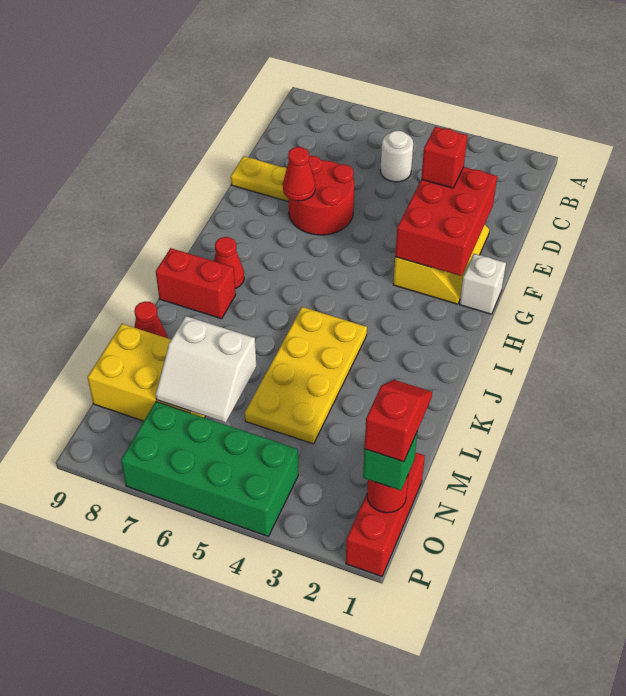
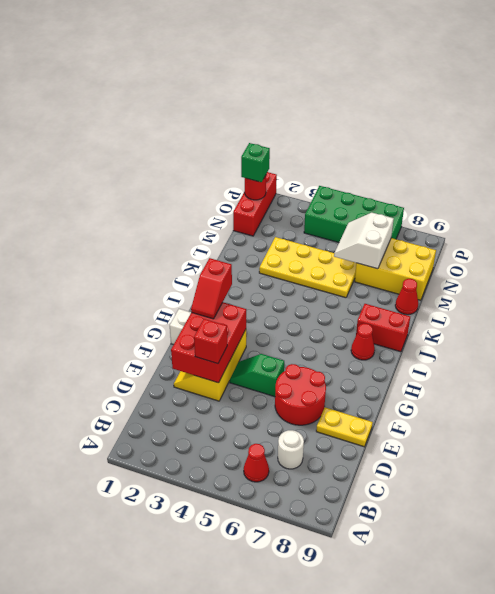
white round brick C5 level 1 -> white round brick C7 level 1
none -> green slope F4:F5 level 1 top 5
red cone F7 level 2 -> red cone B6 level 1
yellow plate J4:M5 level 1 -> yellow plate L3:M6 level 1
white slope M6:N7 level 2 top M -> white slope M6:N7 level 2 top 7
red slope N1:O1 level 4 top O -> red slope G2:H2 level 3 top H

